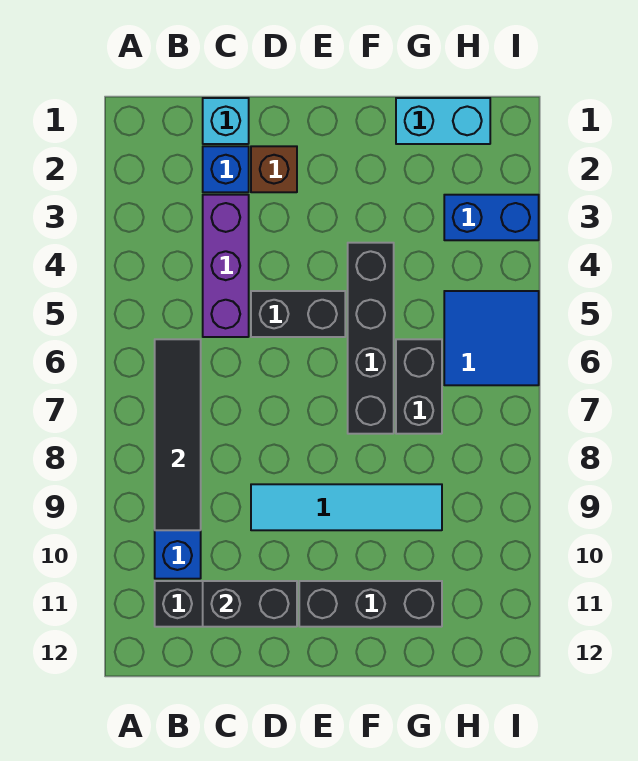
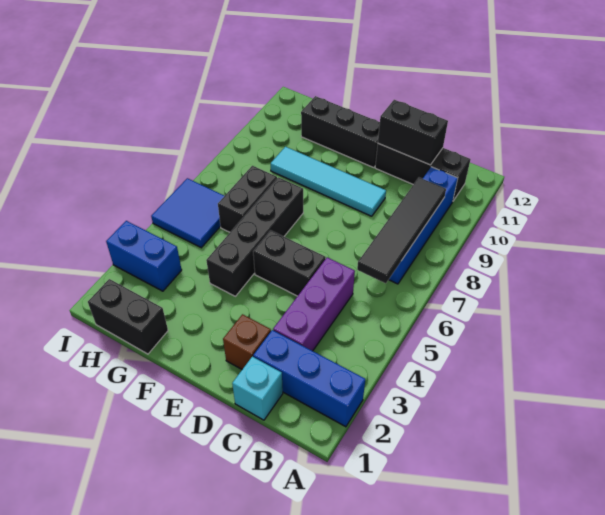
blue brick C2 level 1 -> blue brick A2:C2 level 1
cyan brick G1:H1 level 1 -> black brick G1:H1 level 1

